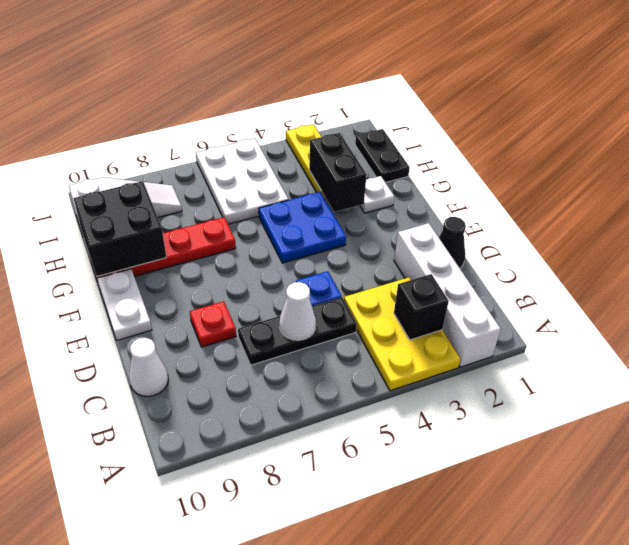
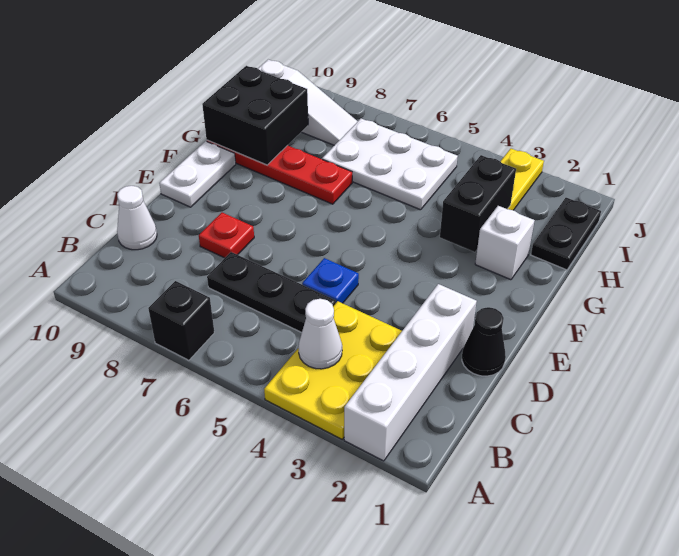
black brick B3 level 2 -> black brick A7 level 1
white cone C6 level 2 -> white cone B4 level 2
blue plate F4:G5 level 1 -> none
white plate G2 level 1 -> white brick G2 level 1
white plate H5:J6 level 1 -> white plate H5:I7 level 1

